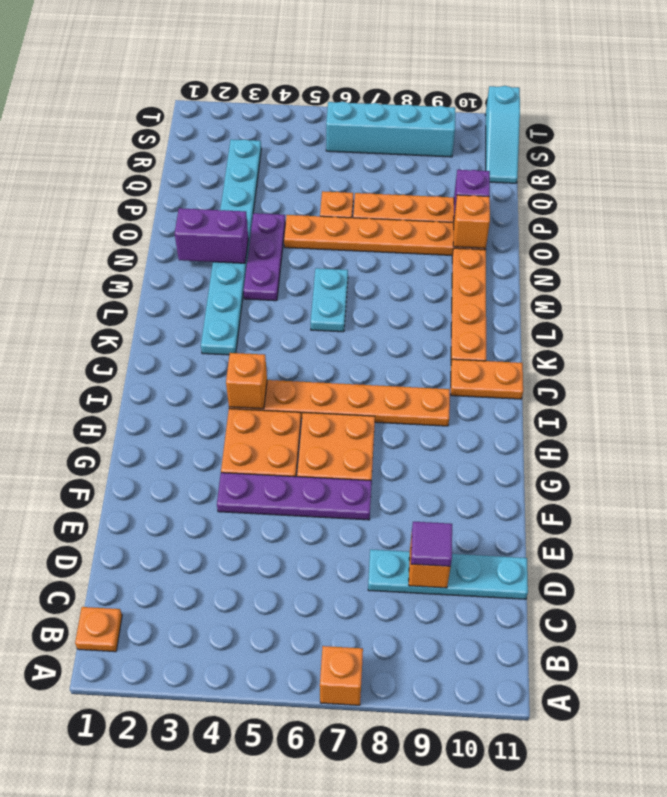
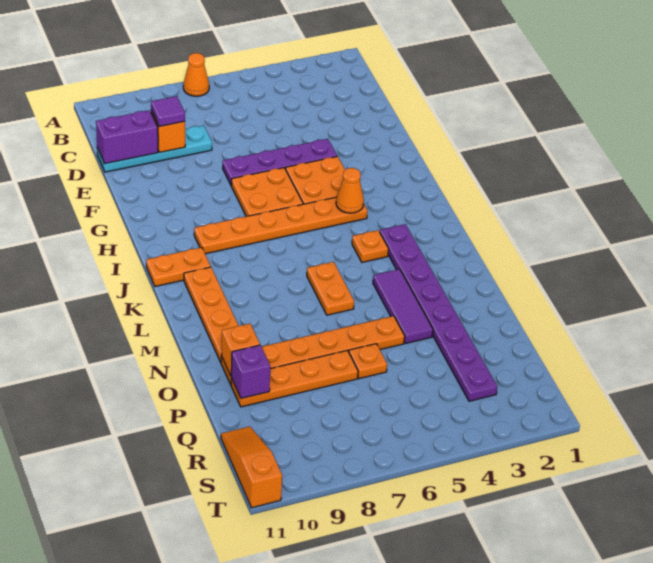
orange brick A7 level 1 -> orange cone A7 level 1
orange plate B1 level 1 -> orange plate K4 level 1
orange brick I4 level 2 -> orange cone I4 level 2
cyan plate K3:R3 level 1 -> purple plate K3:R3 level 1
cyan plate L6:M6 level 1 -> orange plate L6:M6 level 1
purple plate M4:O4 level 1 -> purple tile M4:O4 level 1
purple brick N2:N3 level 2 -> purple brick D10:D11 level 2
cyan slope R11:T11 level 1 top T -> orange slope R11:T11 level 1 top T
cyan brick S6:S9 level 1 -> none

